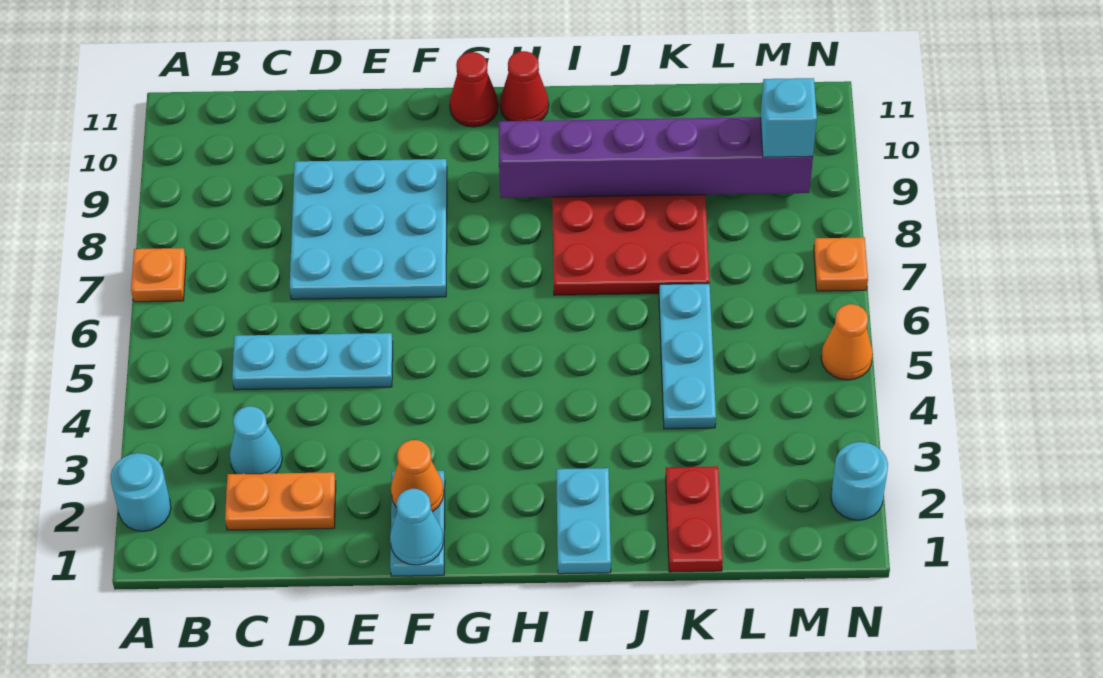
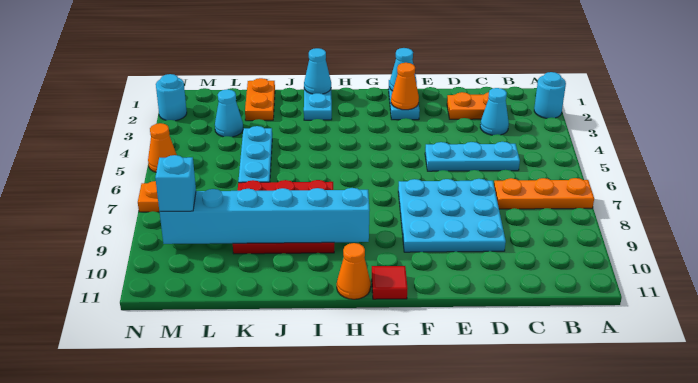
orange plate A7 level 1 -> orange plate A7:C7 level 1
red cone G11 level 1 -> red tile G11 level 1
purple brick H9:M9 level 2 -> cyan brick H9:M9 level 2
red cone H11 level 1 -> orange cone H11 level 1
none -> cyan cone I1 level 2
red plate K1:K2 level 1 -> orange plate K1:K2 level 1
none -> cyan cone L3 level 1

